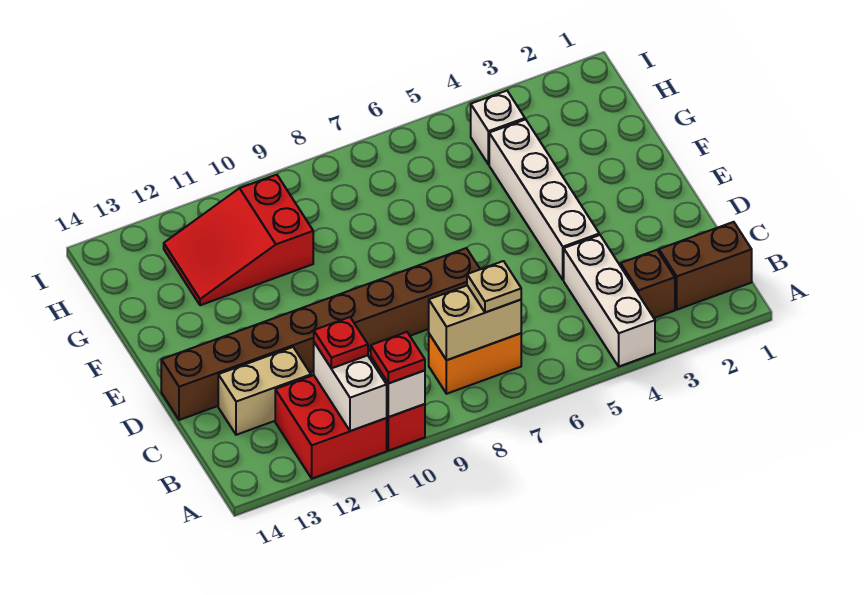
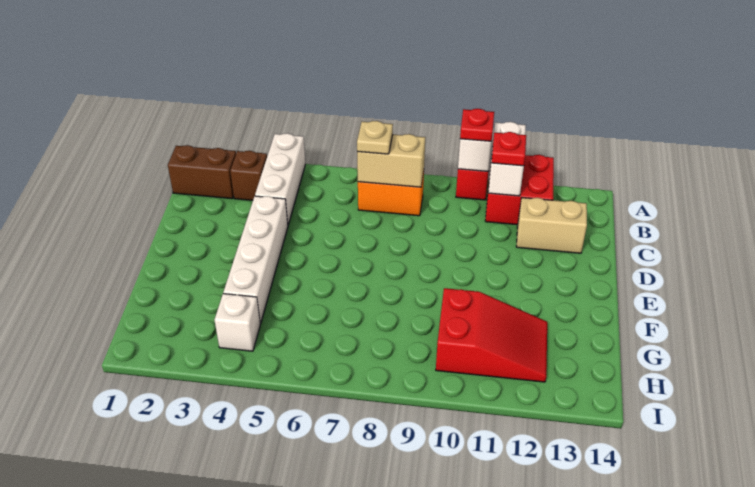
brown brick D7:D14 level 1 -> none

